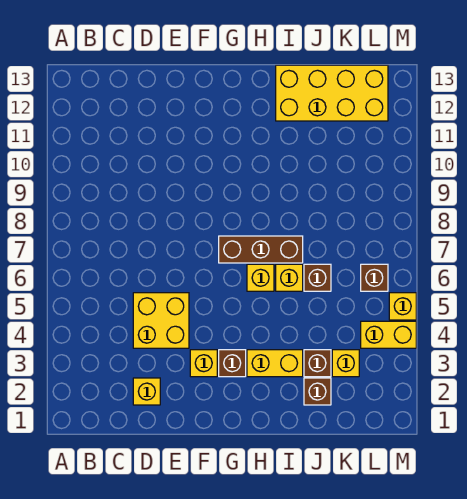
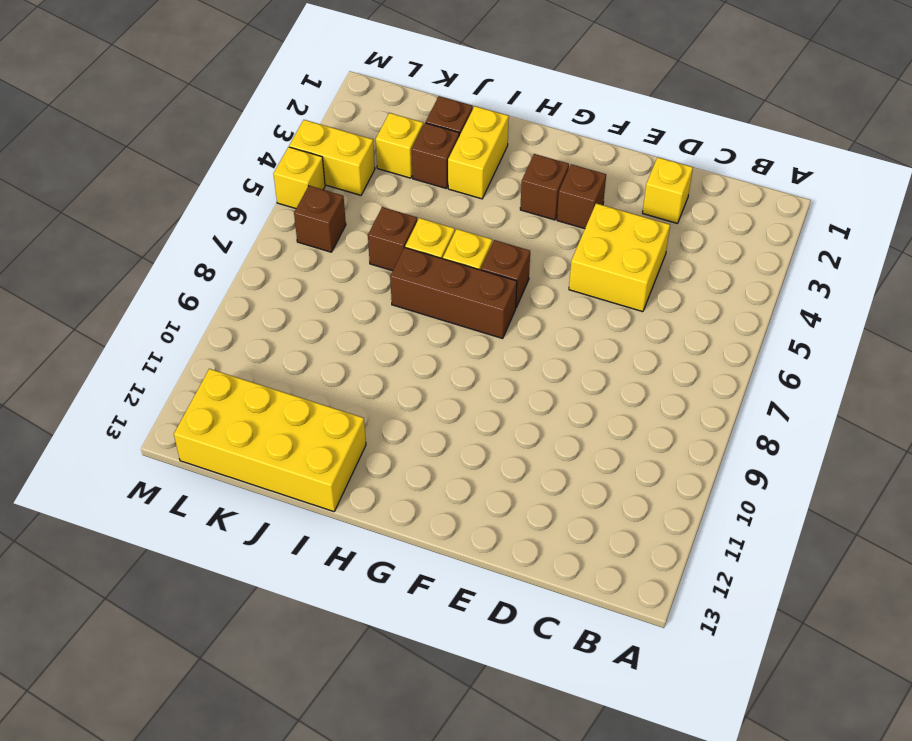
yellow brick F3 level 1 -> brown brick F3 level 1
none -> brown brick G6 level 1
yellow brick H3:I3 level 1 -> yellow brick I2:I3 level 1

